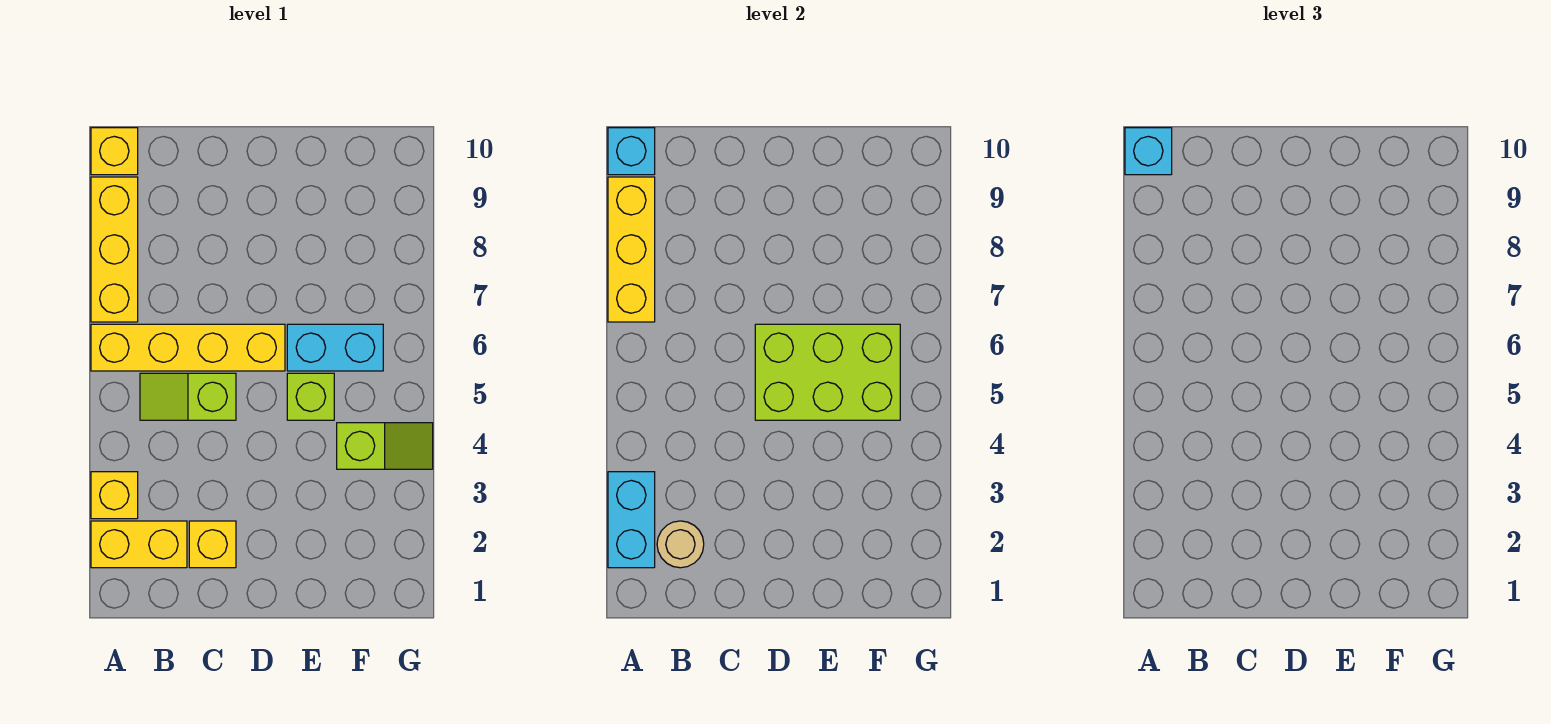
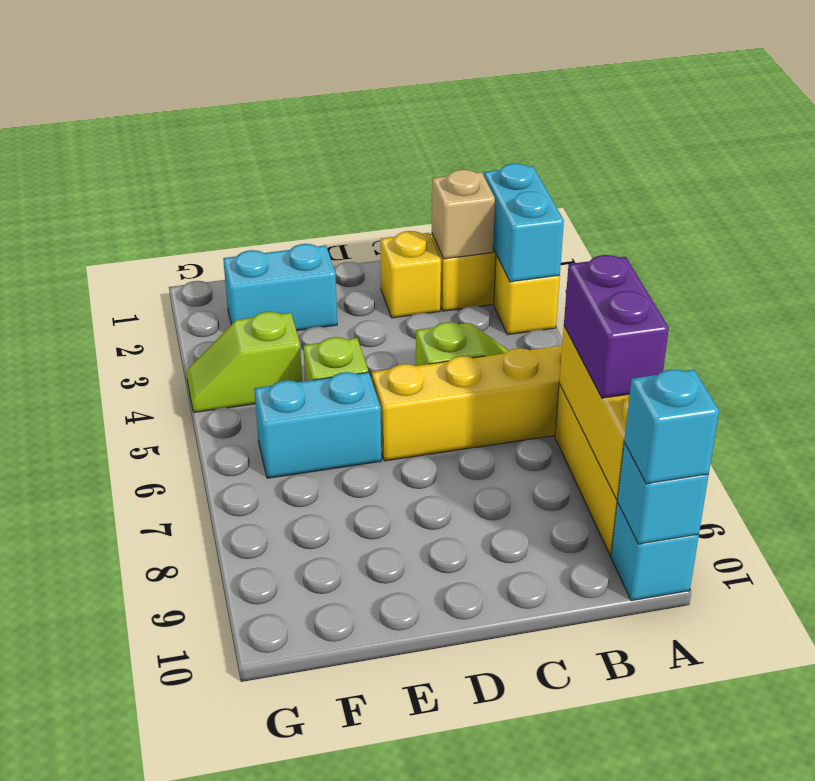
none -> purple brick A7:A8 level 3
yellow brick A10 level 1 -> cyan brick A10 level 1
tan round brick B2 level 2 -> tan brick B2 level 2
lime brick D5:F6 level 2 -> none
none -> cyan brick E2:F2 level 1

